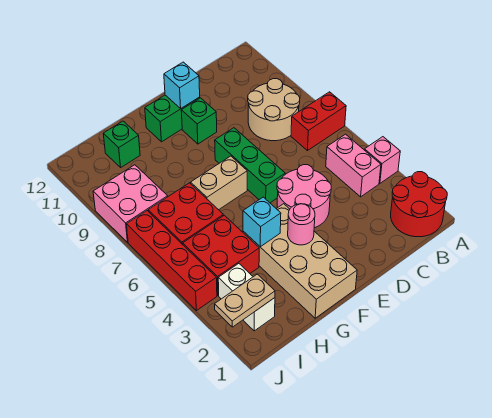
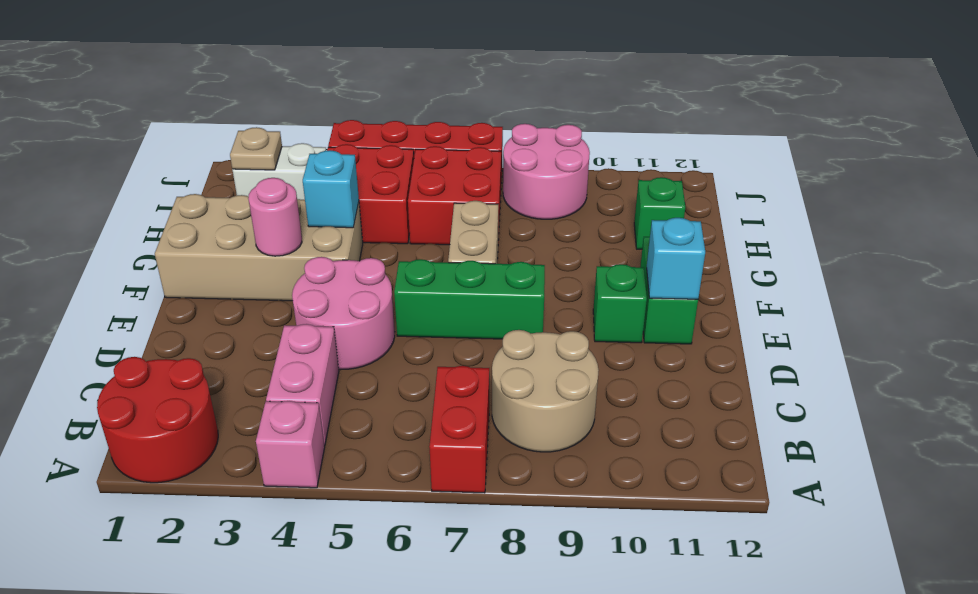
pink brick B4:B5 level 1 -> pink brick B4:C4 level 1
tan plate I2:J2 level 2 -> tan plate I2 level 2
pink brick I8:J9 level 1 -> pink round brick I8:J9 level 1

